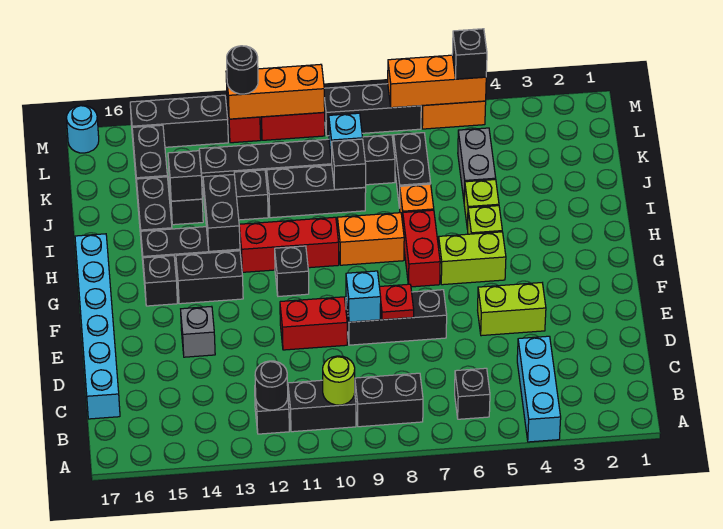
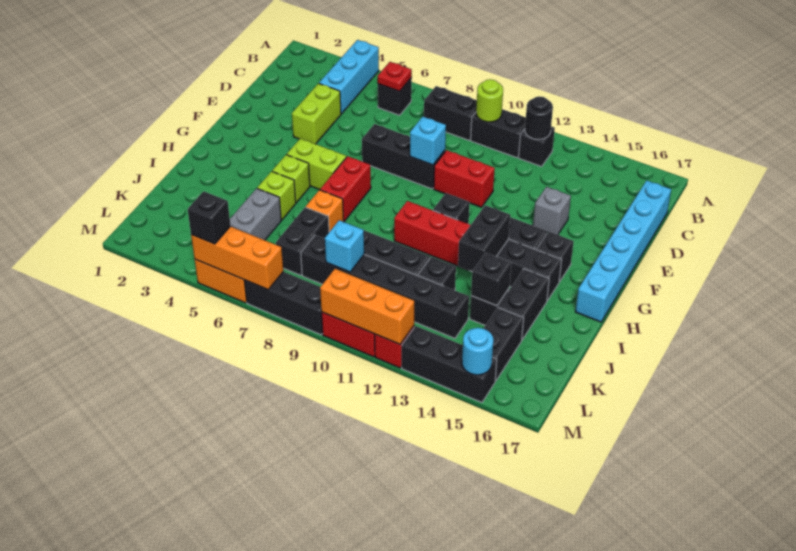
lime brick E4:E5 level 1 -> lime brick D4:E4 level 1
red plate E8 level 2 -> red plate B6 level 2
orange brick H8:H9 level 1 -> none
black brick J9 level 2 -> none
black round brick M12 level 3 -> none
cyan round brick M17 level 1 -> cyan round brick M15 level 2

